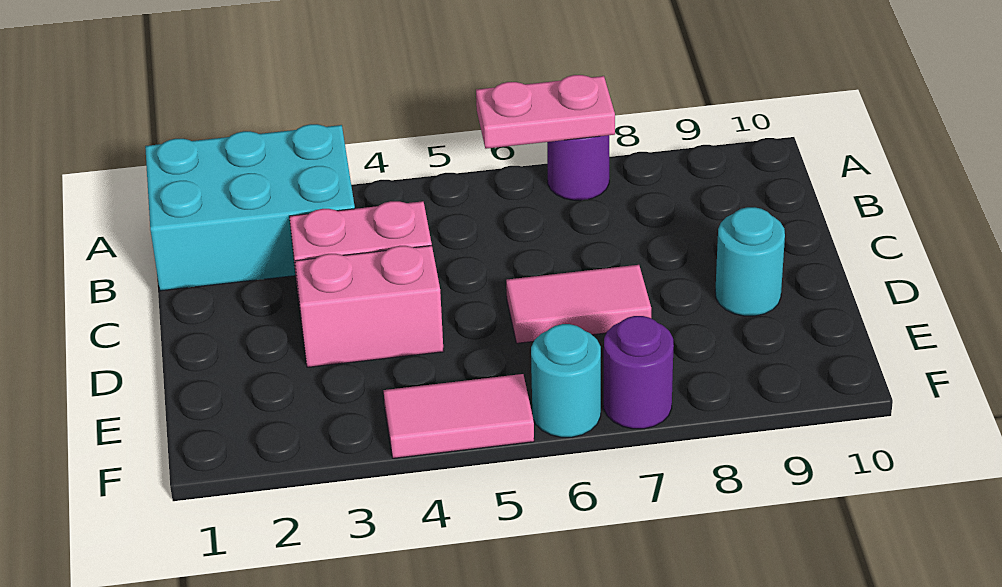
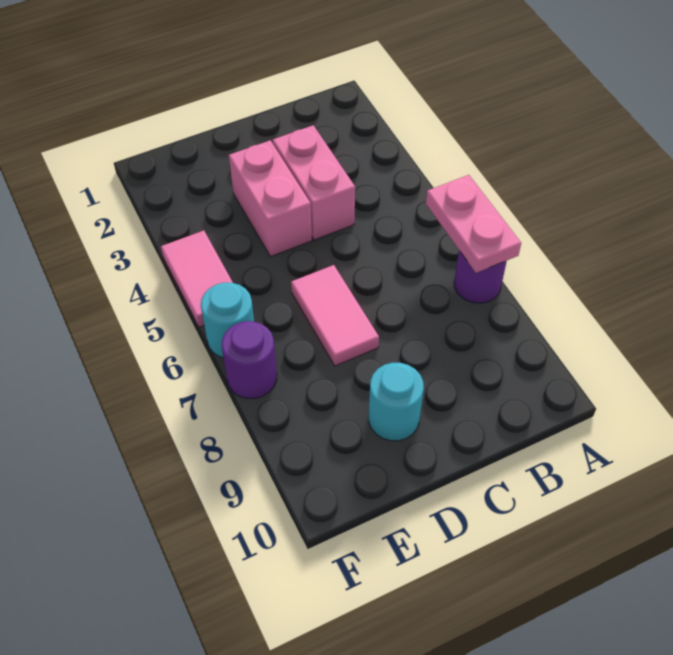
cyan brick A1:B3 level 1 -> none

